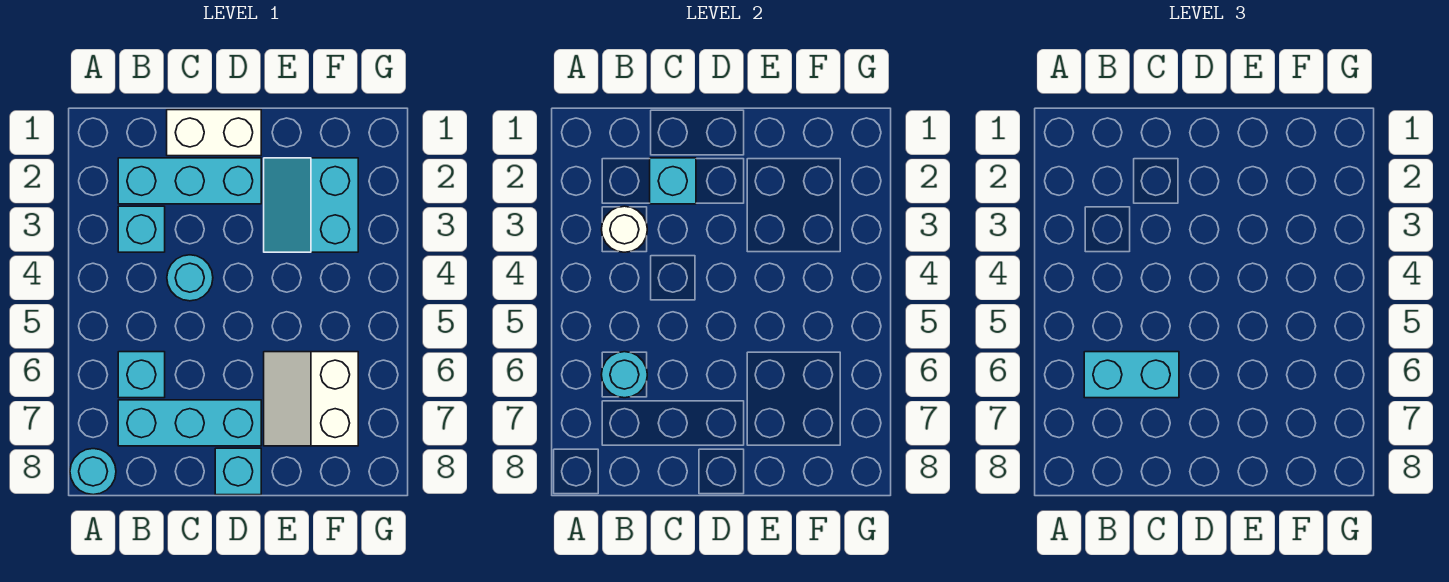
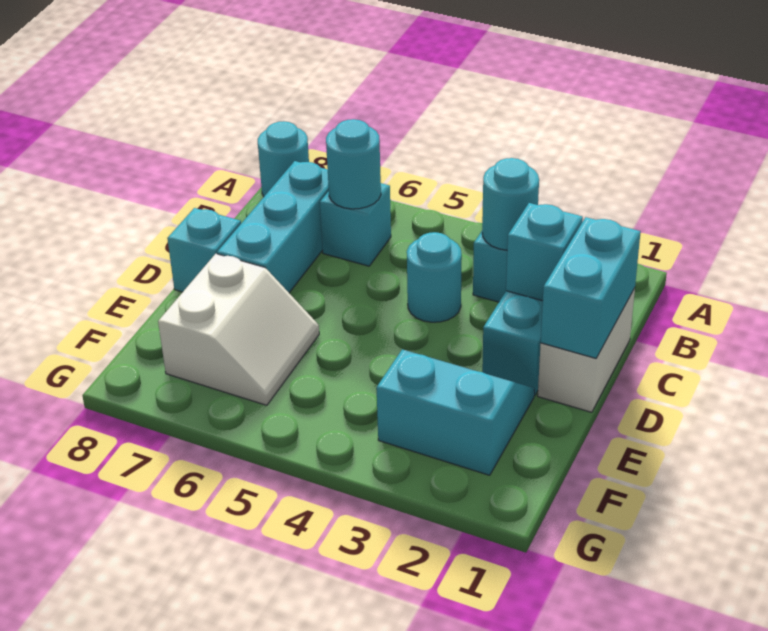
white round brick B3 level 2 -> cyan round brick B3 level 2
cyan brick B6:C6 level 3 -> cyan brick C1:D1 level 2
white slope E6:F7 level 1 top F -> white slope E6:F7 level 1 top 7

